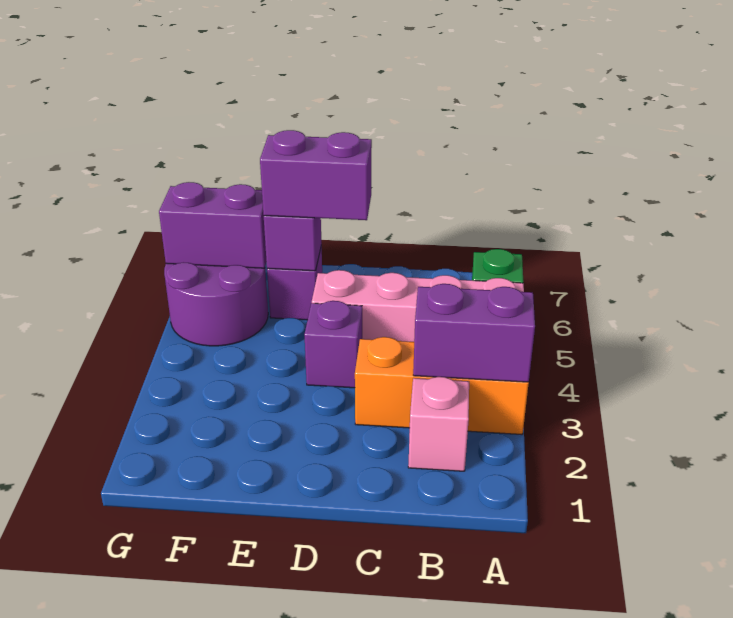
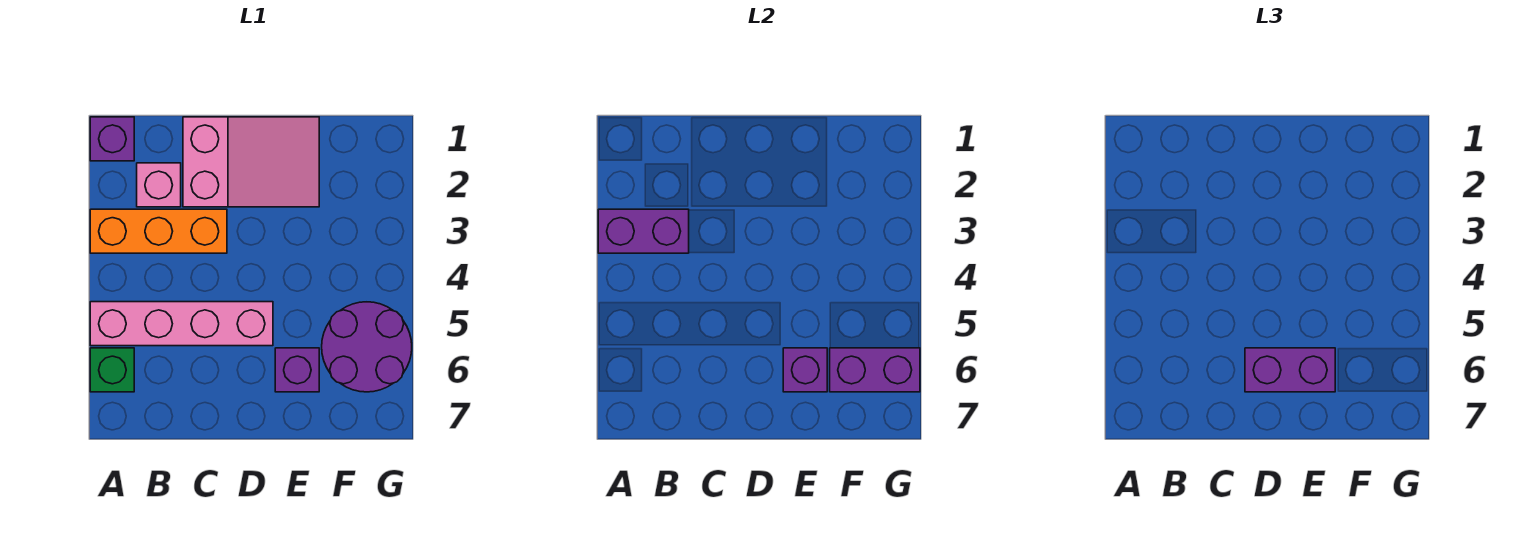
none -> pink slope C1:E2 level 1 top C
purple brick D4 level 1 -> purple brick A1 level 1

